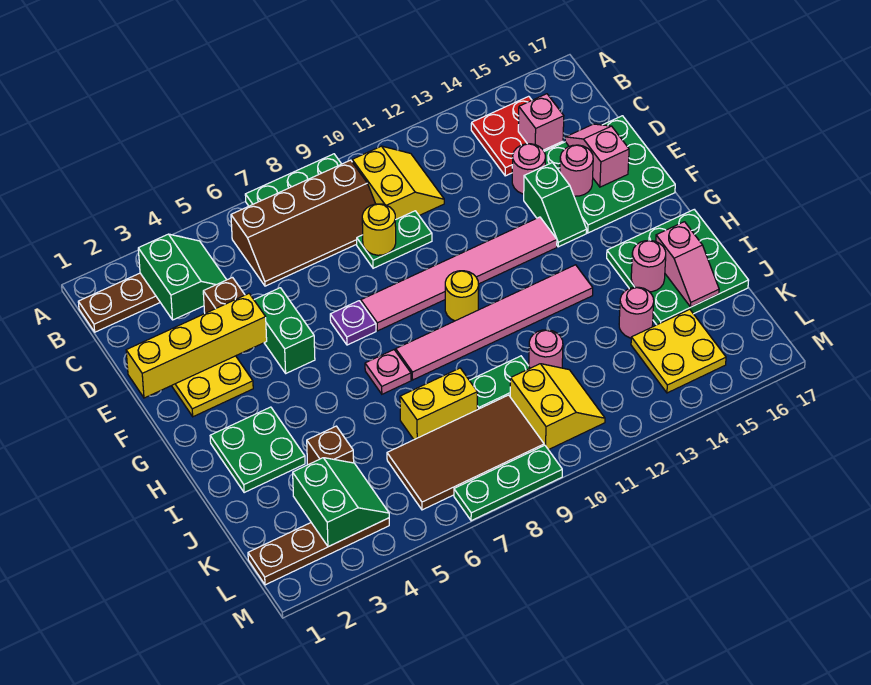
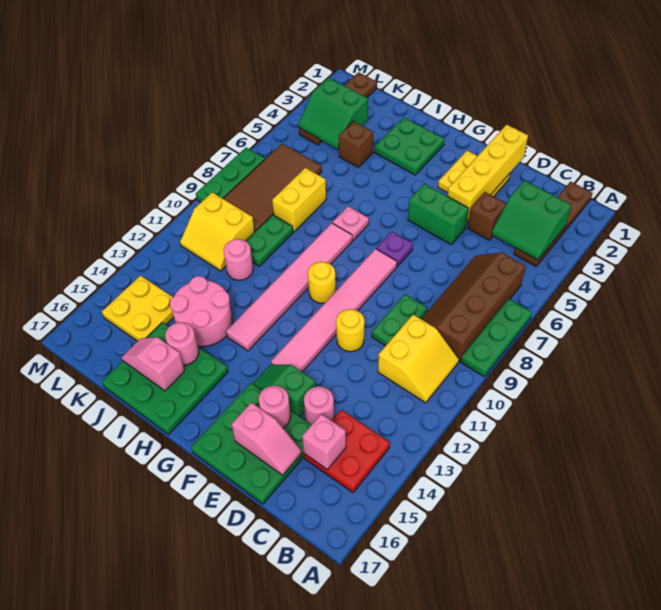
yellow slope B10:C11 level 1 top 10 -> yellow slope B10:C11 level 1 top C
yellow round brick D9 level 2 -> yellow round brick E11 level 1
pink round brick J14 level 1 -> pink round brick I13:J14 level 1

